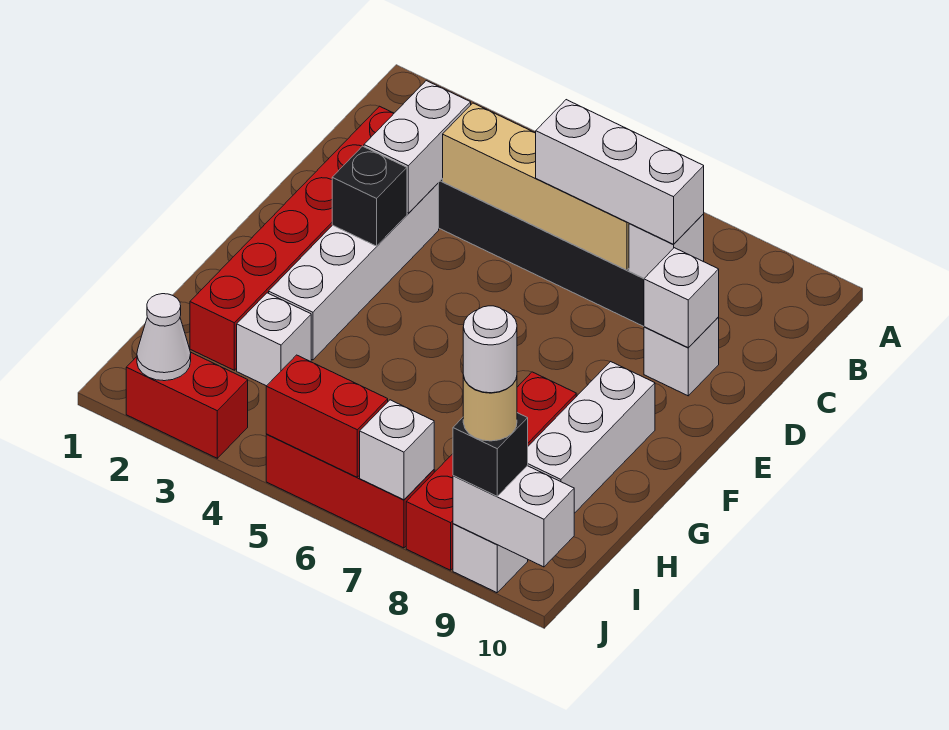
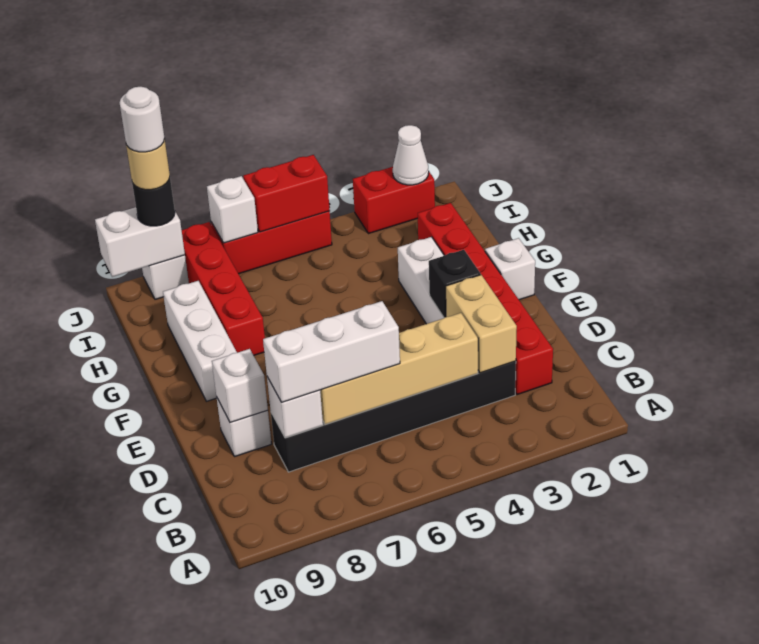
white brick C3:D3 level 2 -> tan brick C3:D3 level 2
white brick H3 level 1 -> white brick F1 level 1
black brick J9 level 3 -> black round brick J9 level 3

